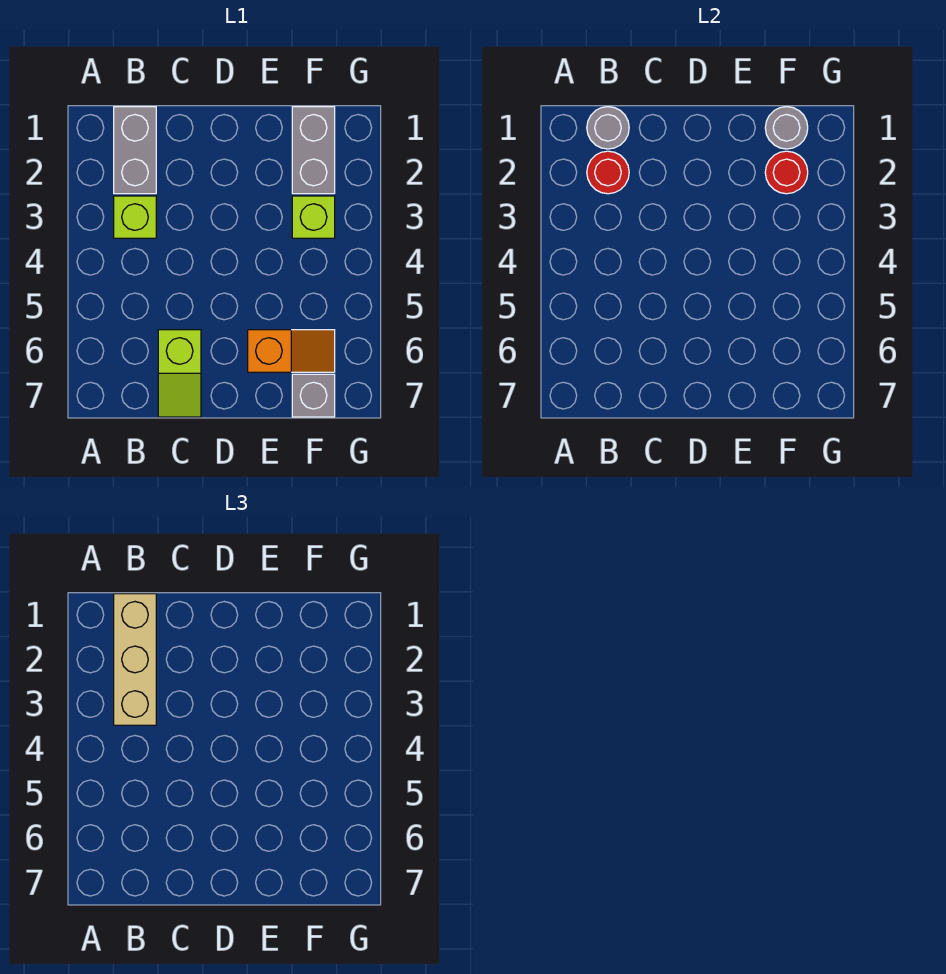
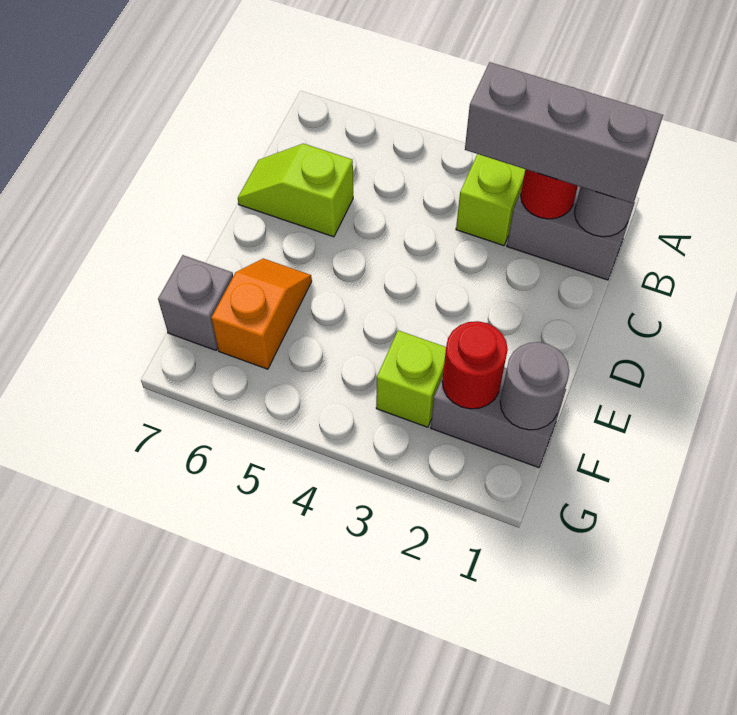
tan brick B1:B3 level 3 -> grey brick B1:B3 level 3
orange slope E6:F6 level 1 top E -> orange slope E6:F6 level 1 top F

